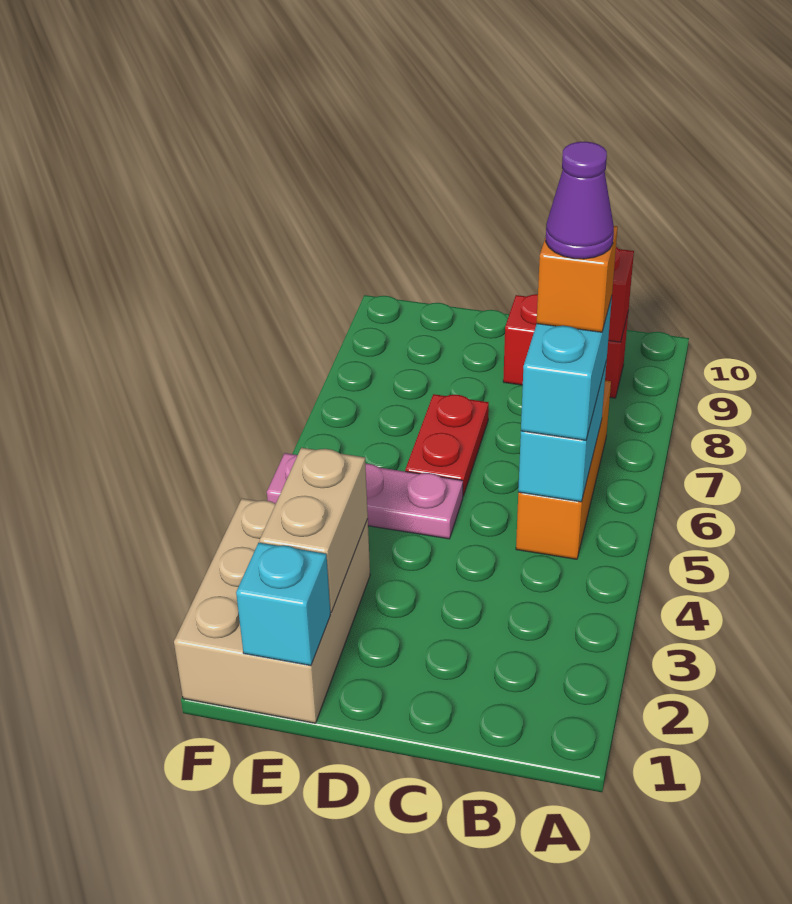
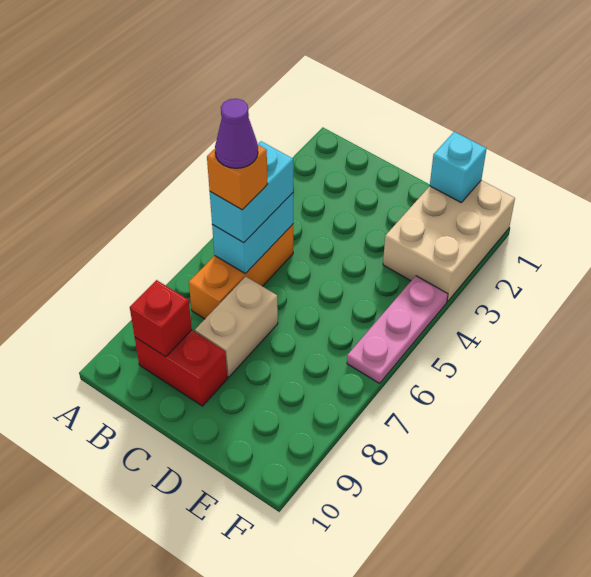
pink plate D5:F5 level 1 -> pink plate F4:F6 level 1
red plate D6:D7 level 1 -> none
tan brick E2:E3 level 2 -> tan brick C7:C8 level 1

